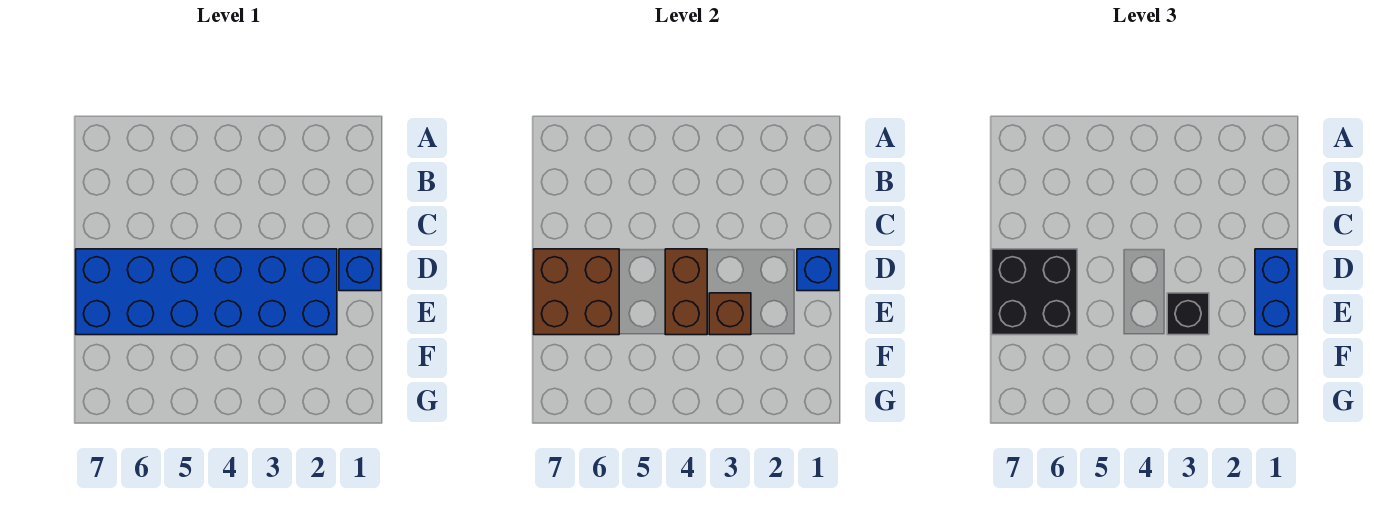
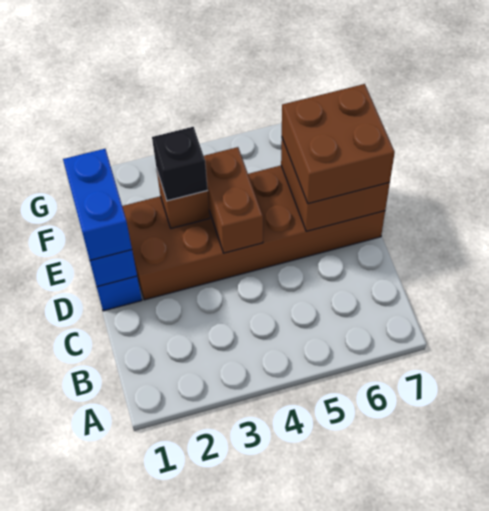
blue brick D2:E7 level 1 -> brown brick D2:E7 level 1
black brick D6:E7 level 3 -> brown brick D6:E7 level 3

